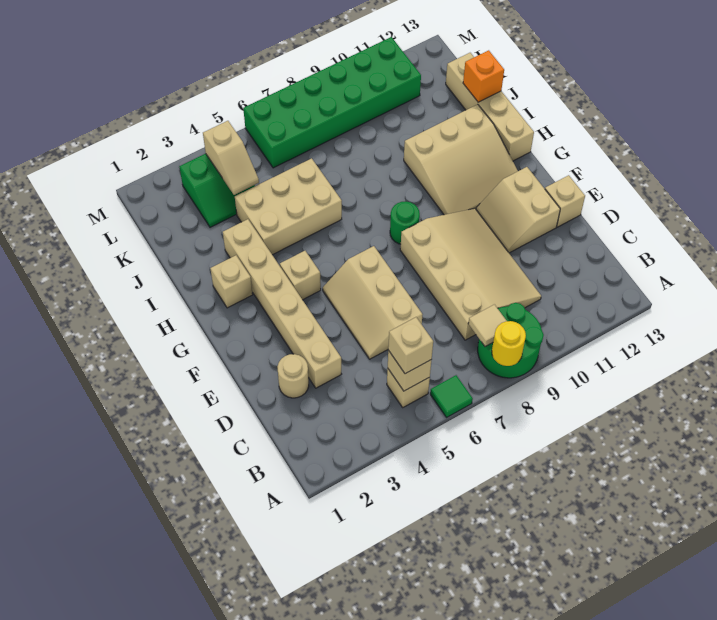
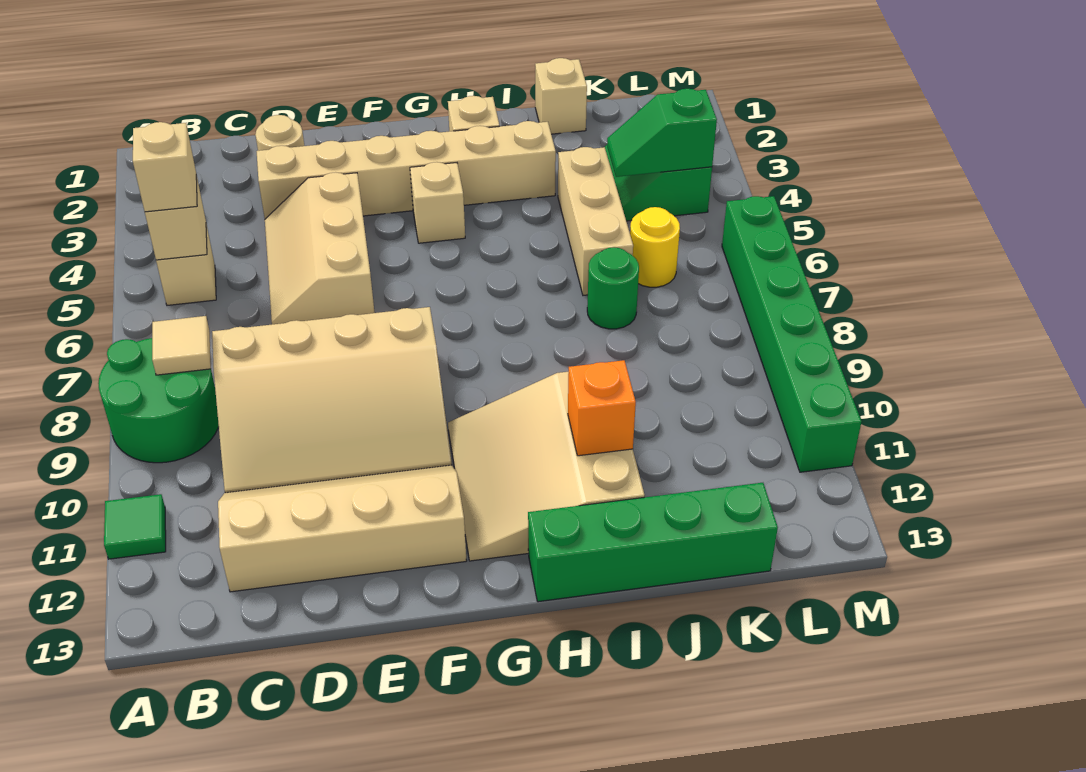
green tile A6 level 1 -> green tile A11 level 1
yellow round brick A8 level 2 -> yellow round brick K6 level 1
tan slope D5:F6 level 1 top 6 -> tan slope D4:E6 level 1 top E
tan slope E11:F12 level 1 top 12 -> tan slope C11:F12 level 1 top 12
tan brick E13 level 1 -> tan brick J1 level 1
green round brick G8 level 1 -> green round brick J7 level 1
tan brick H13:K13 level 1 -> green brick H13:K13 level 1
tan brick I4:J6 level 1 -> tan brick J4:J6 level 1
orange brick J13 level 2 -> orange brick I11 level 2
tan slope K4:L4 level 2 top L -> green slope K4:L4 level 2 top L
green brick L6:M11 level 1 -> green brick M6:M11 level 1

